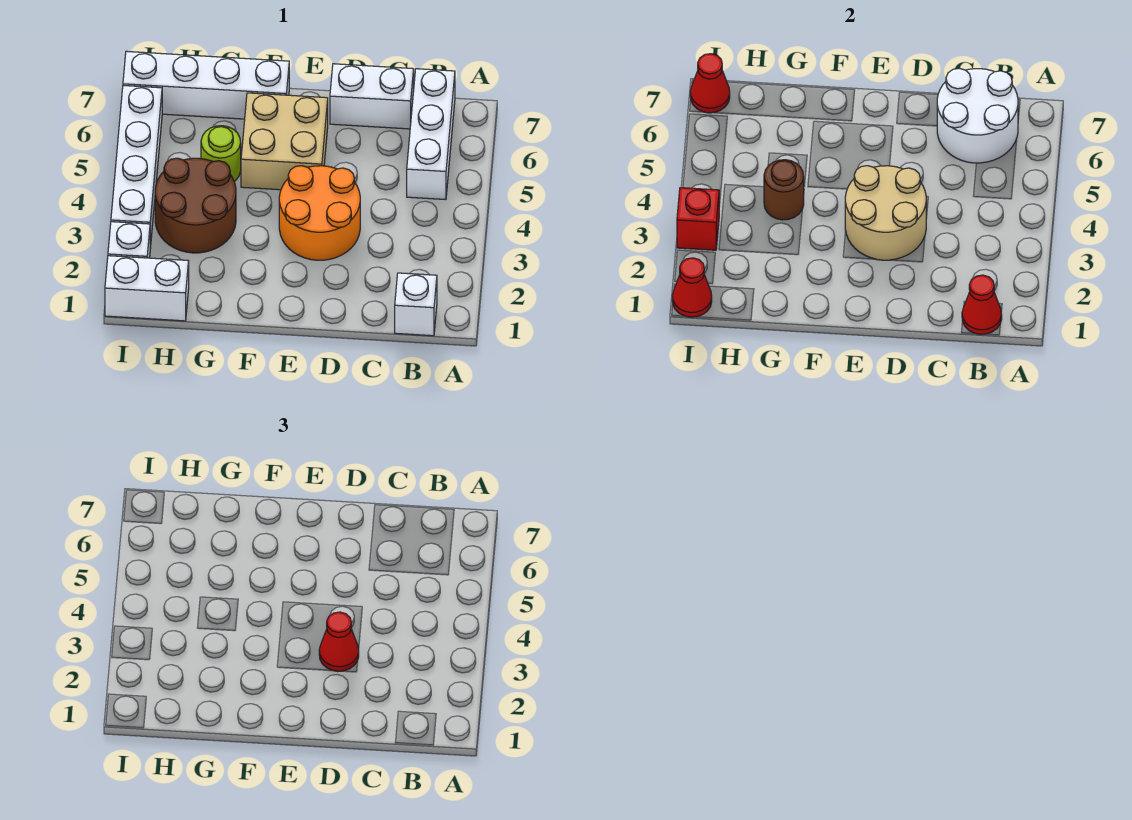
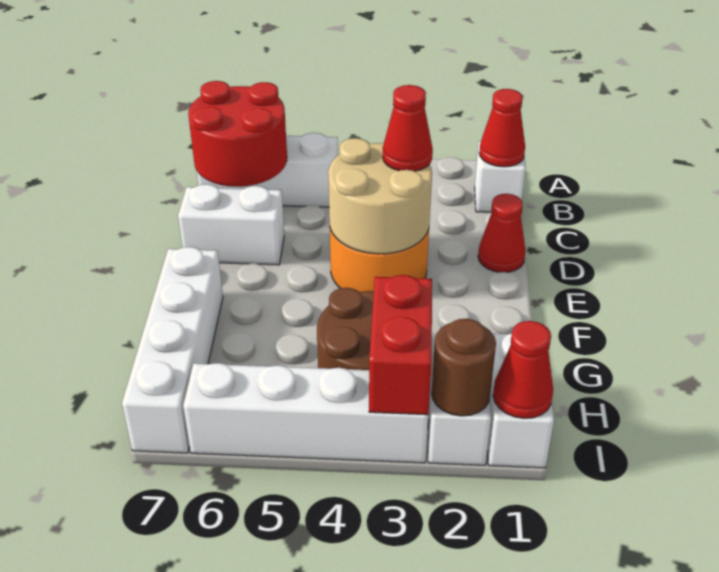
white round brick B6:C7 level 2 -> red round brick B6:C7 level 2
white brick C7:D7 level 1 -> white brick D6:D7 level 1
tan brick E5:F6 level 1 -> none
brown round brick G4 level 2 -> brown round brick I2 level 2
lime round brick G5 level 1 -> none
red brick I3 level 2 -> red brick H3:I3 level 2
red cone I7 level 2 -> red cone D1 level 1

